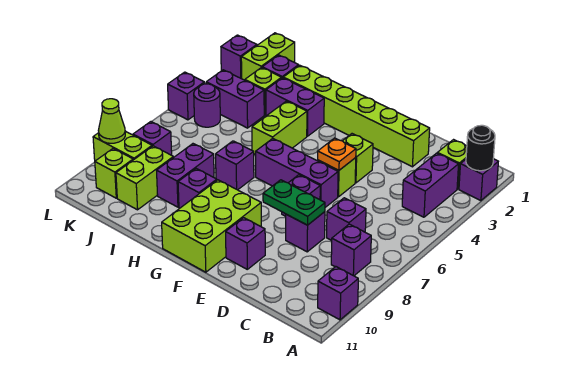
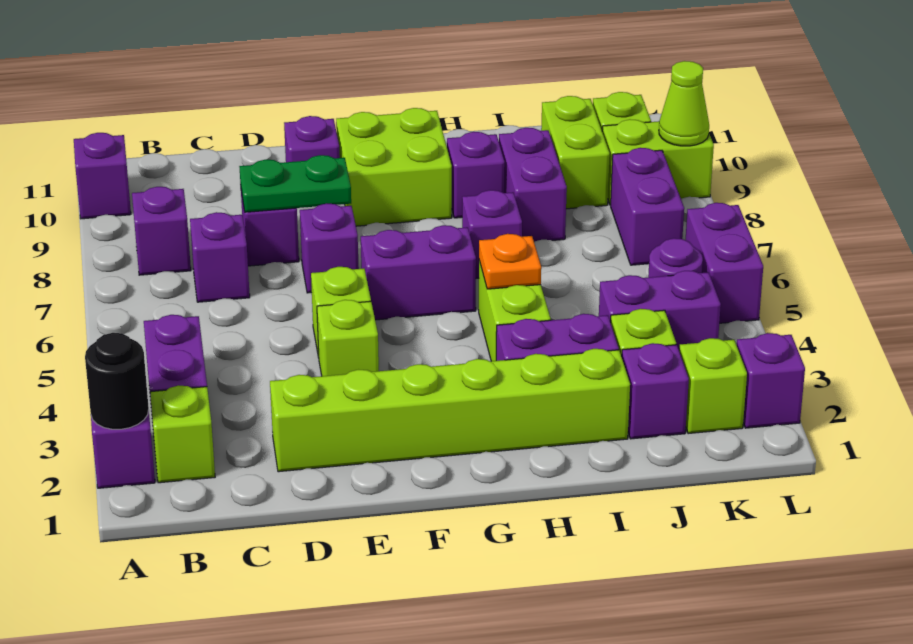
orange plate E5 level 2 -> orange plate H5 level 2
purple brick E6:G6 level 1 -> purple brick F6:G6 level 1
lime brick F9:G11 level 1 -> lime brick F9:G10 level 1
lime brick K1:K2 level 1 -> lime brick K2 level 1
purple brick K8 level 1 -> purple brick K7:K8 level 1
purple brick L5 level 1 -> purple brick L5:L6 level 1

